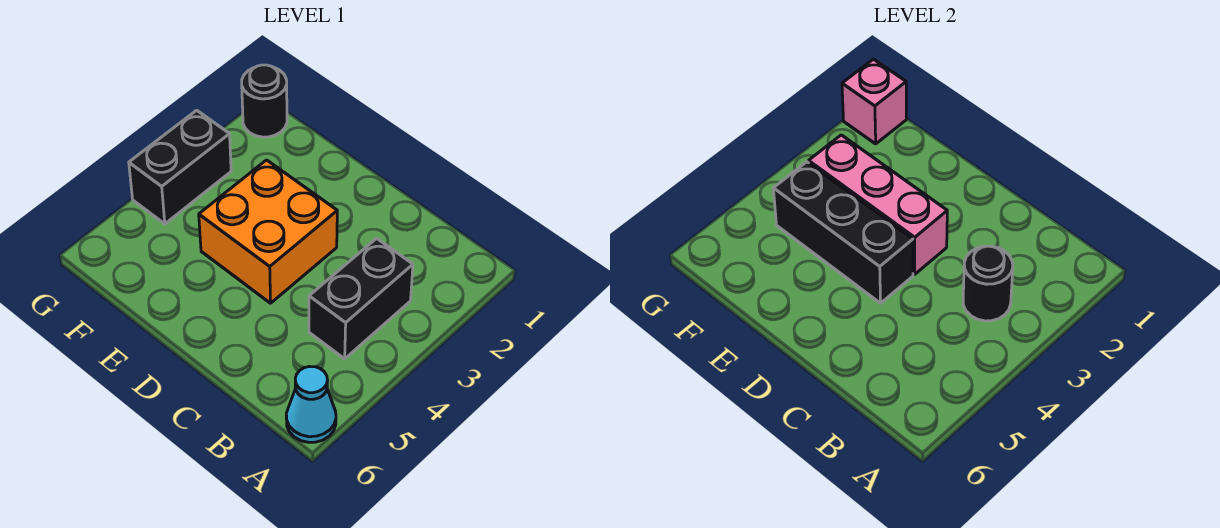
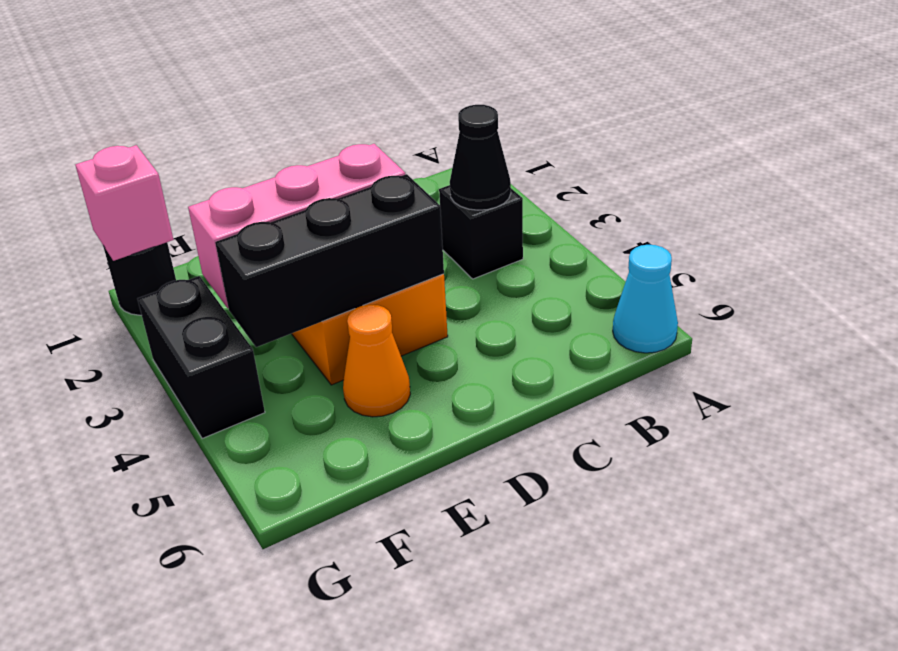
black brick B3:B4 level 1 -> black brick B3 level 1
black round brick B3 level 2 -> black cone B3 level 2
none -> orange cone E5 level 1

